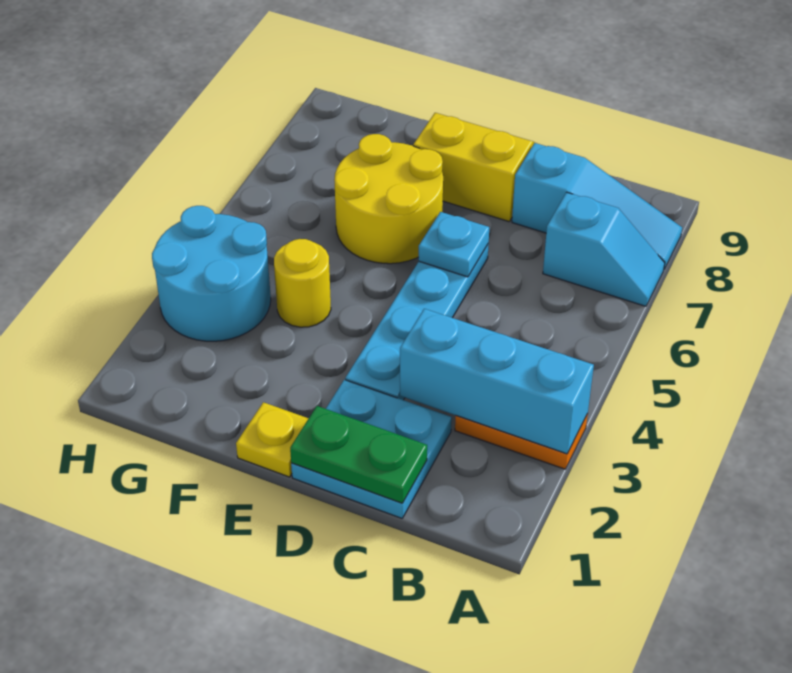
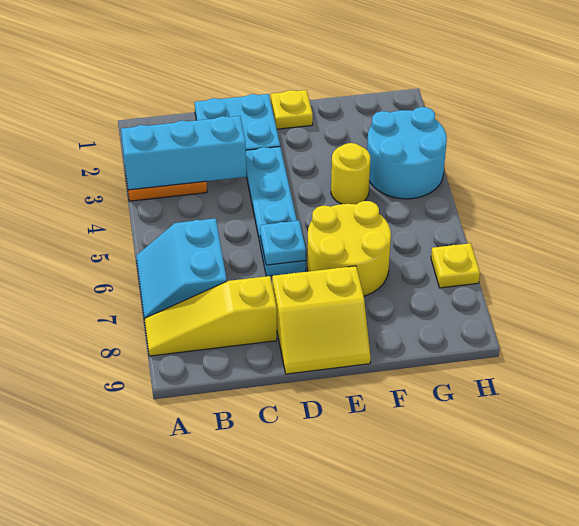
cyan slope A7:B7 level 1 top B -> cyan slope A6:B7 level 1 top B
cyan slope A8:C8 level 1 top C -> yellow slope A8:C8 level 1 top C
green plate C1:D1 level 2 -> none
none -> yellow plate H7 level 1

